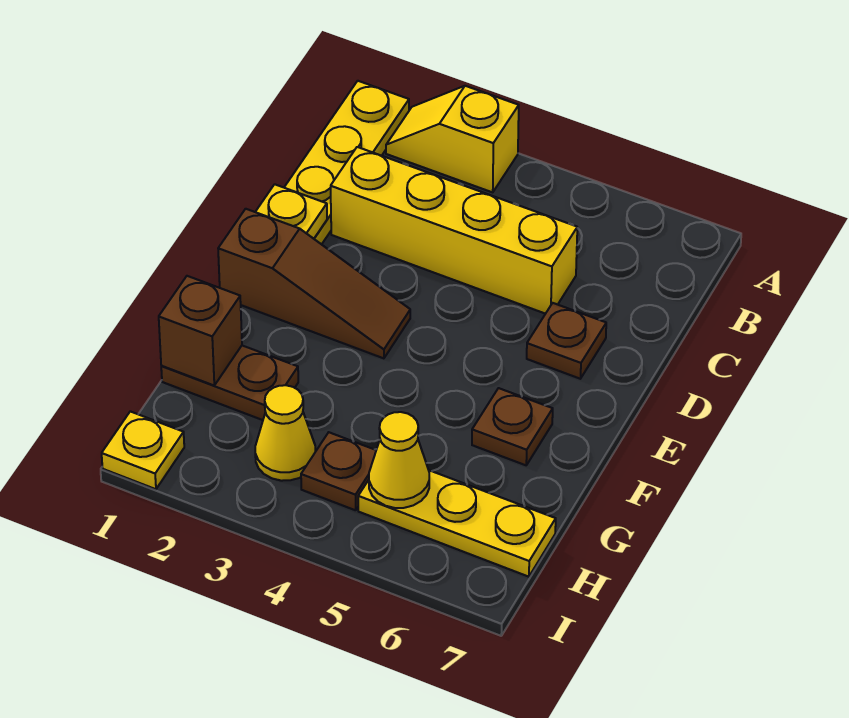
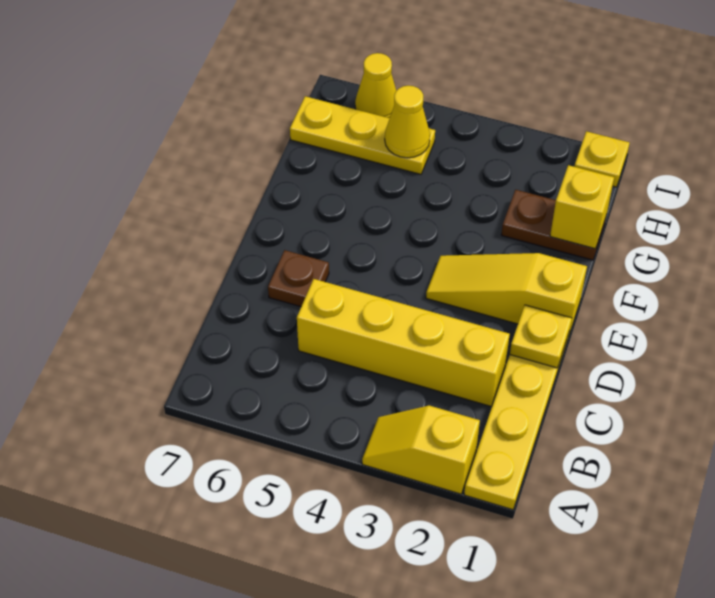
yellow slope A2:A3 level 1 top 3 -> yellow slope A2:A3 level 1 top 2
brown slope E1:E3 level 1 top 1 -> yellow slope E1:E3 level 1 top 1
brown plate F6 level 1 -> none
brown brick G1 level 2 -> yellow brick G1 level 2
yellow cone H3 level 1 -> yellow cone I6 level 1
brown plate H4 level 1 -> none

